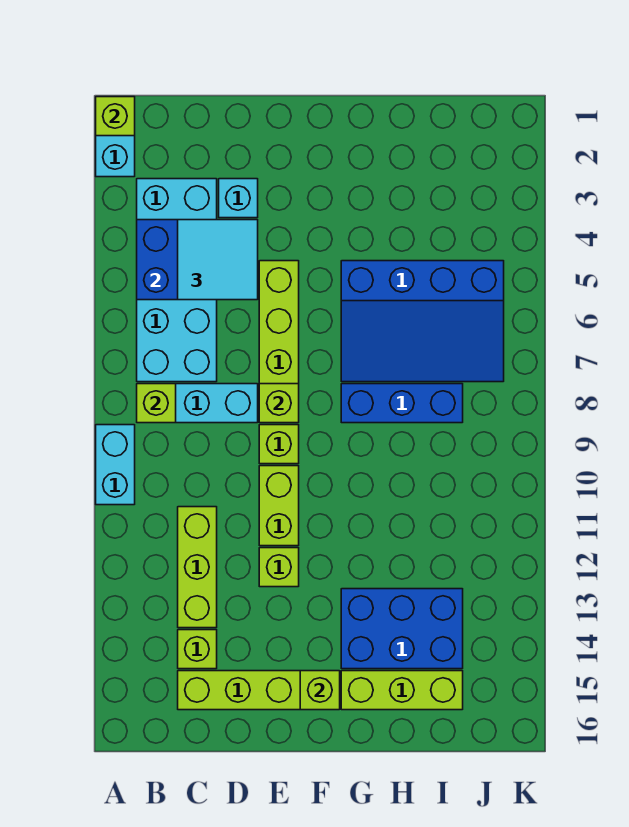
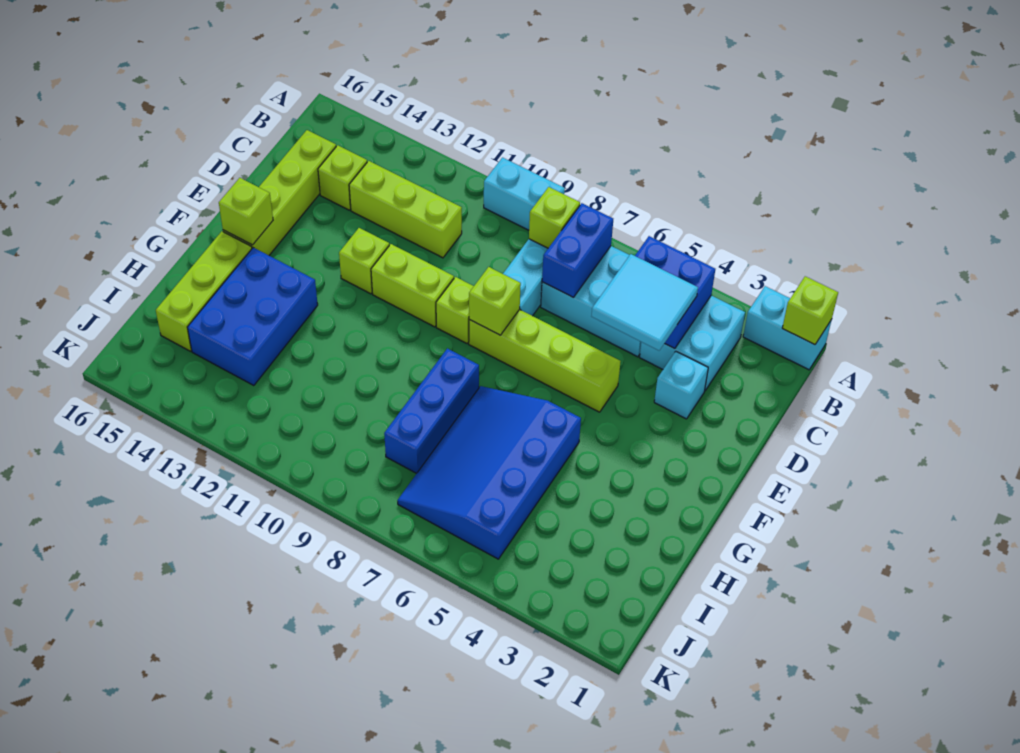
none -> blue brick B7:C7 level 2

